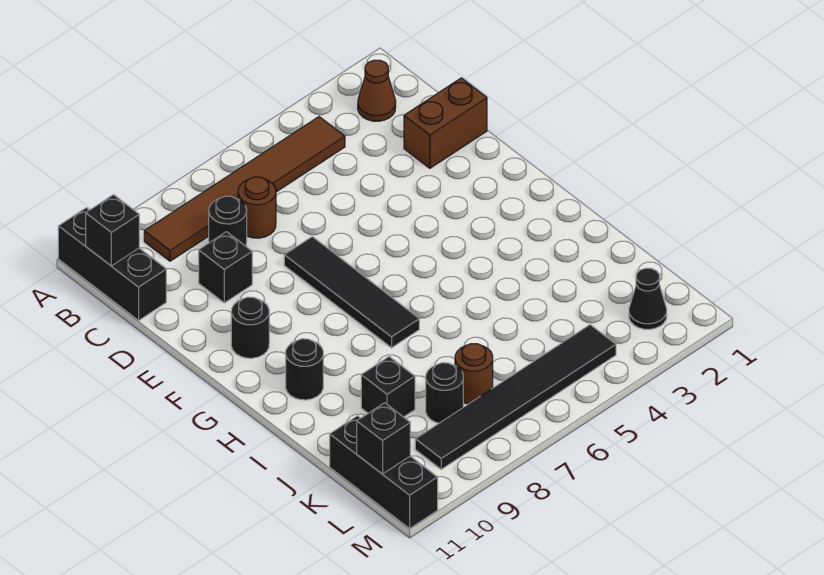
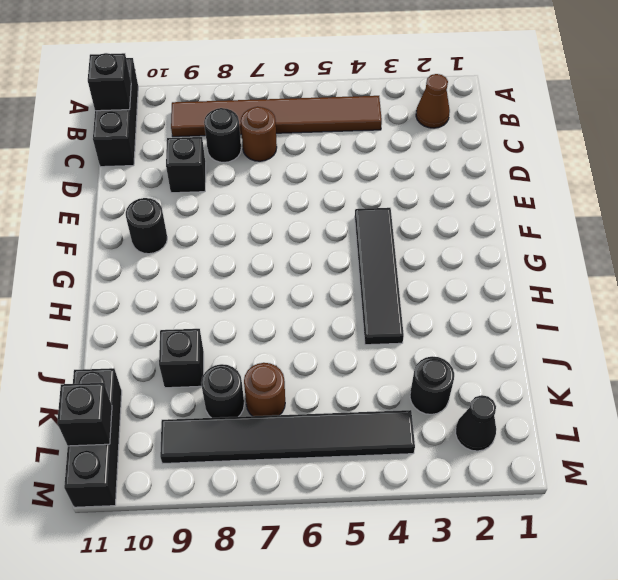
brown brick D1:D2 level 1 -> none
black tile E7:H7 level 1 -> black tile F4:I4 level 1
black round brick H10 level 1 -> black round brick K3 level 1

